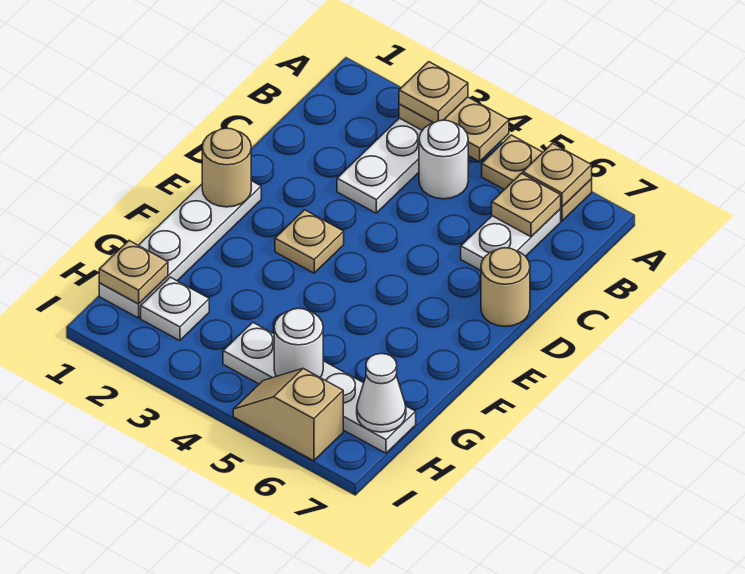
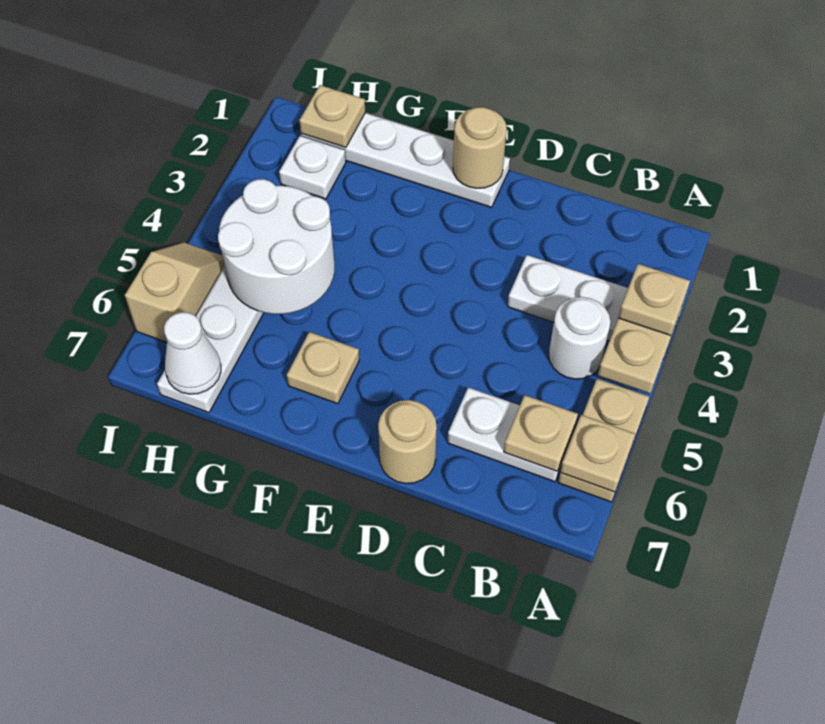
tan plate E3 level 1 -> tan plate F6 level 1
white round brick H5 level 2 -> white round brick G4:H5 level 2

